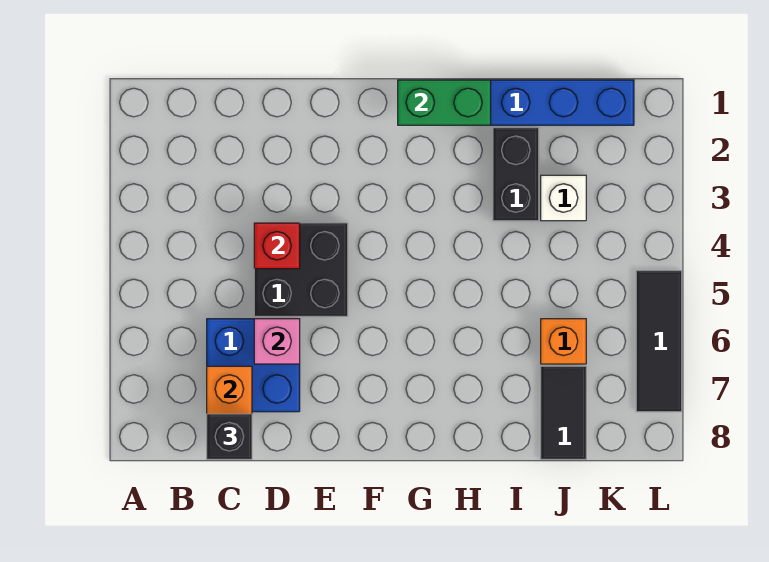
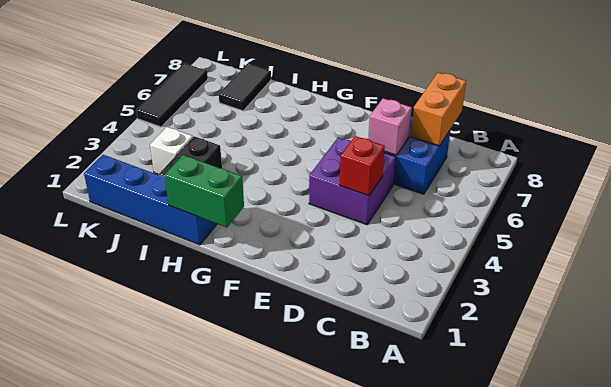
black brick C8 level 3 -> none
black brick D4:E5 level 1 -> purple brick D4:E5 level 1
orange brick J6 level 1 -> none

